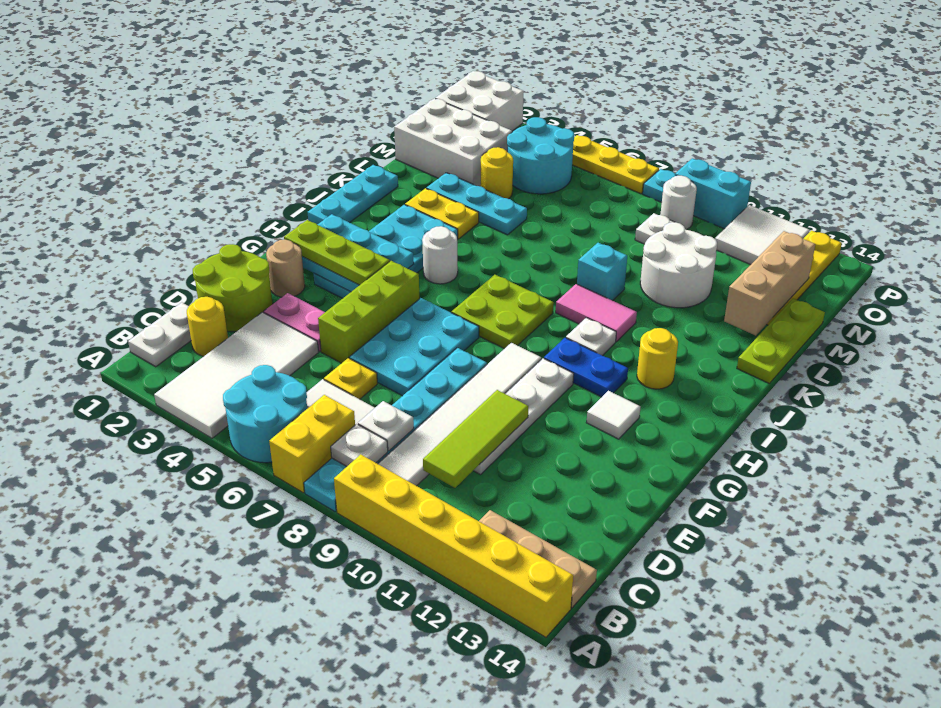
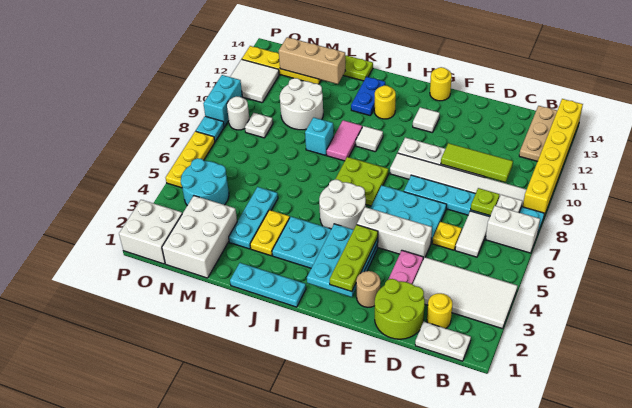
cyan round brick A5:B6 level 1 -> none
yellow brick A7:B7 level 1 -> white brick A7:B7 level 1
white plate C8 level 2 -> lime plate C8 level 2
lime brick E5:G5 level 1 -> white brick E5:G5 level 1
blue plate H10:H11 level 1 -> blue plate J12:J13 level 1
white round brick I5 level 1 -> white round brick H5:I6 level 1
white plate I10 level 1 -> white tile I10 level 1
yellow round brick M4 level 1 -> yellow round brick G14 level 1

